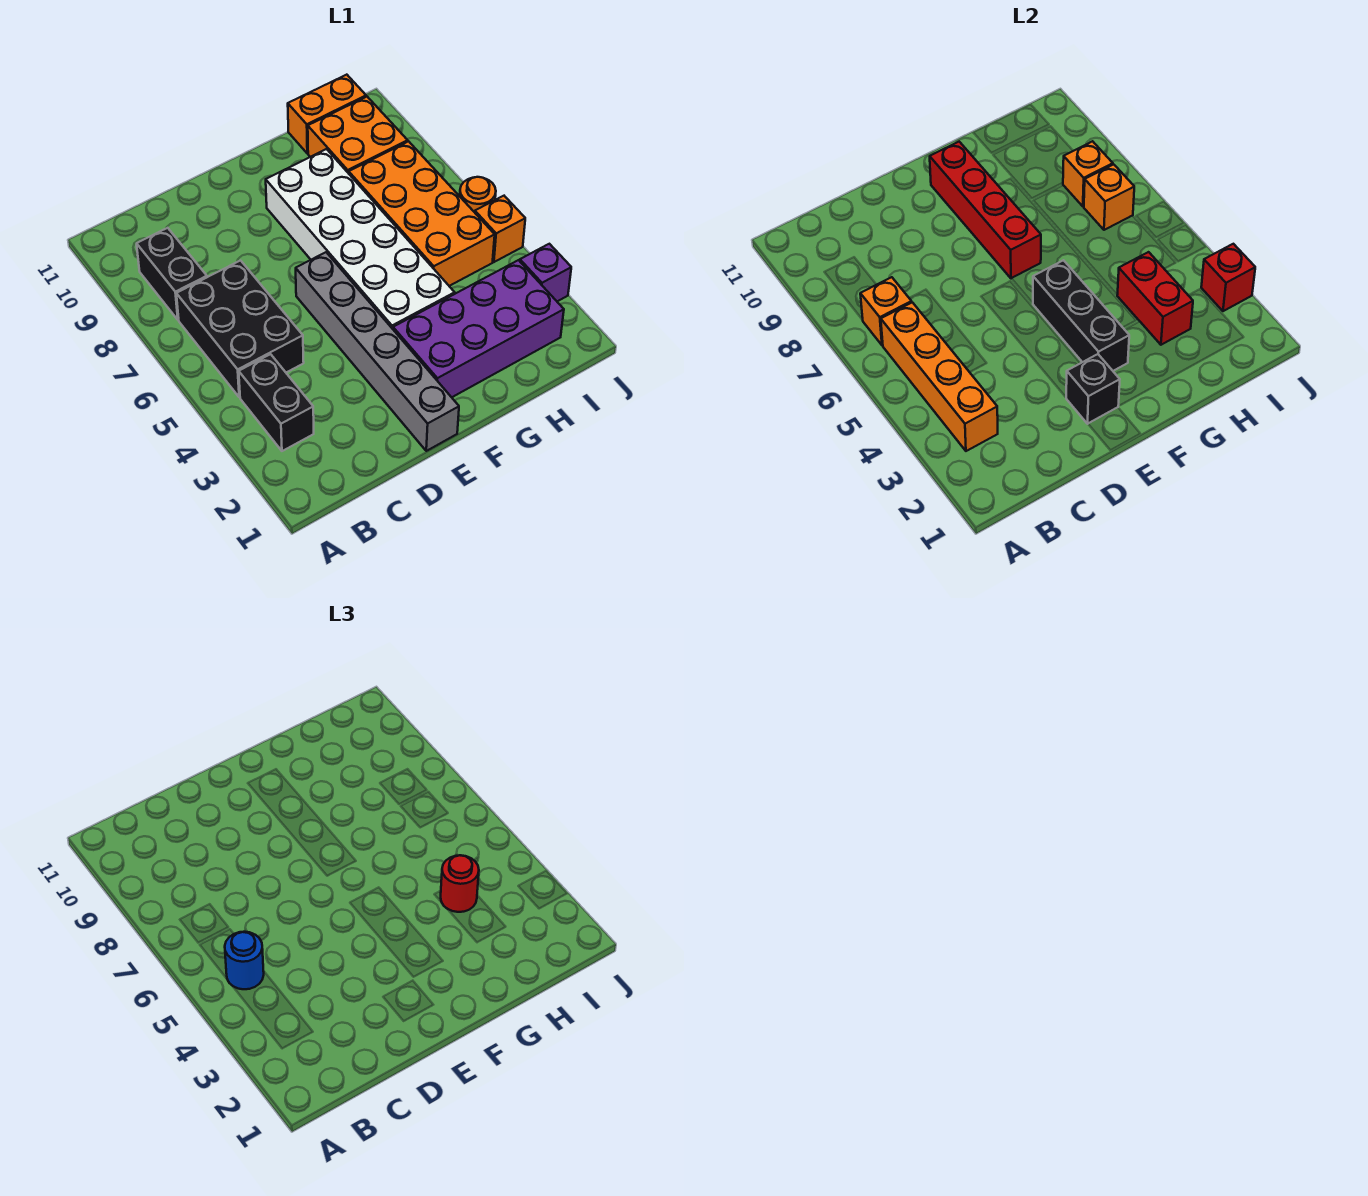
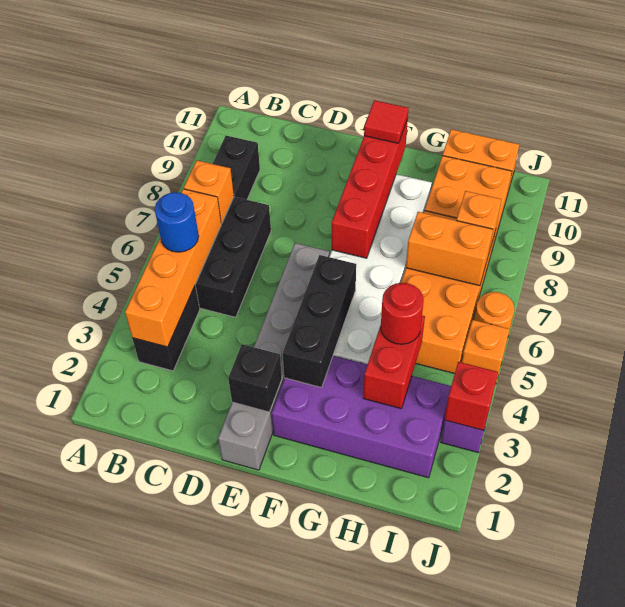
none -> red tile F10 level 3
orange brick I7 level 2 -> orange brick H7:I7 level 2

